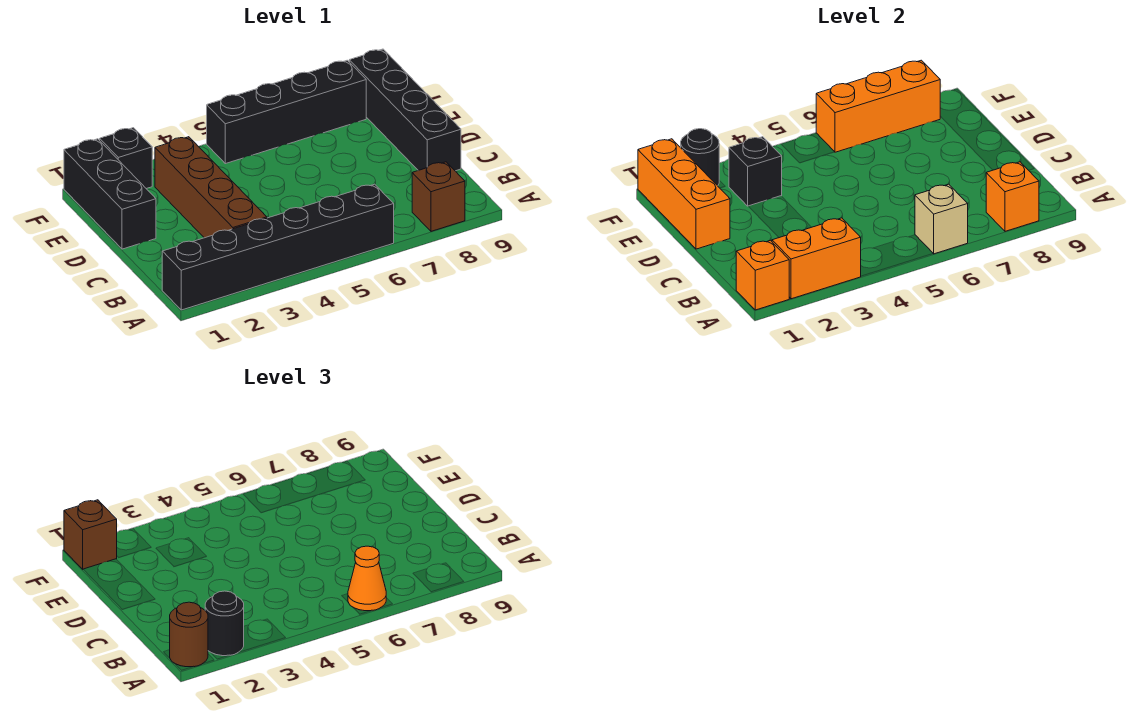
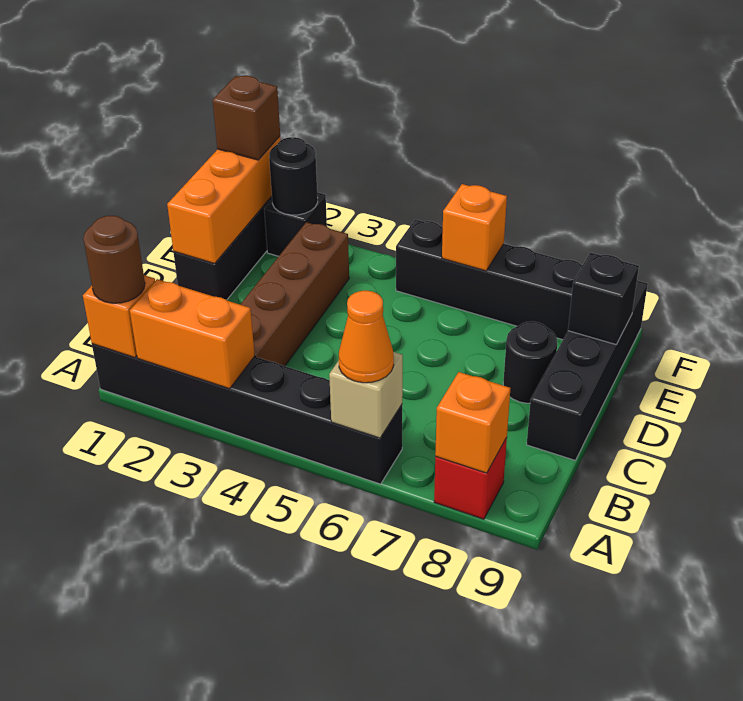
black round brick A2 level 3 -> black round brick D8 level 1
brown brick A8 level 1 -> red brick A8 level 1
black brick E3 level 2 -> black brick E9 level 2
orange brick F6:F8 level 2 -> orange brick F6 level 2

